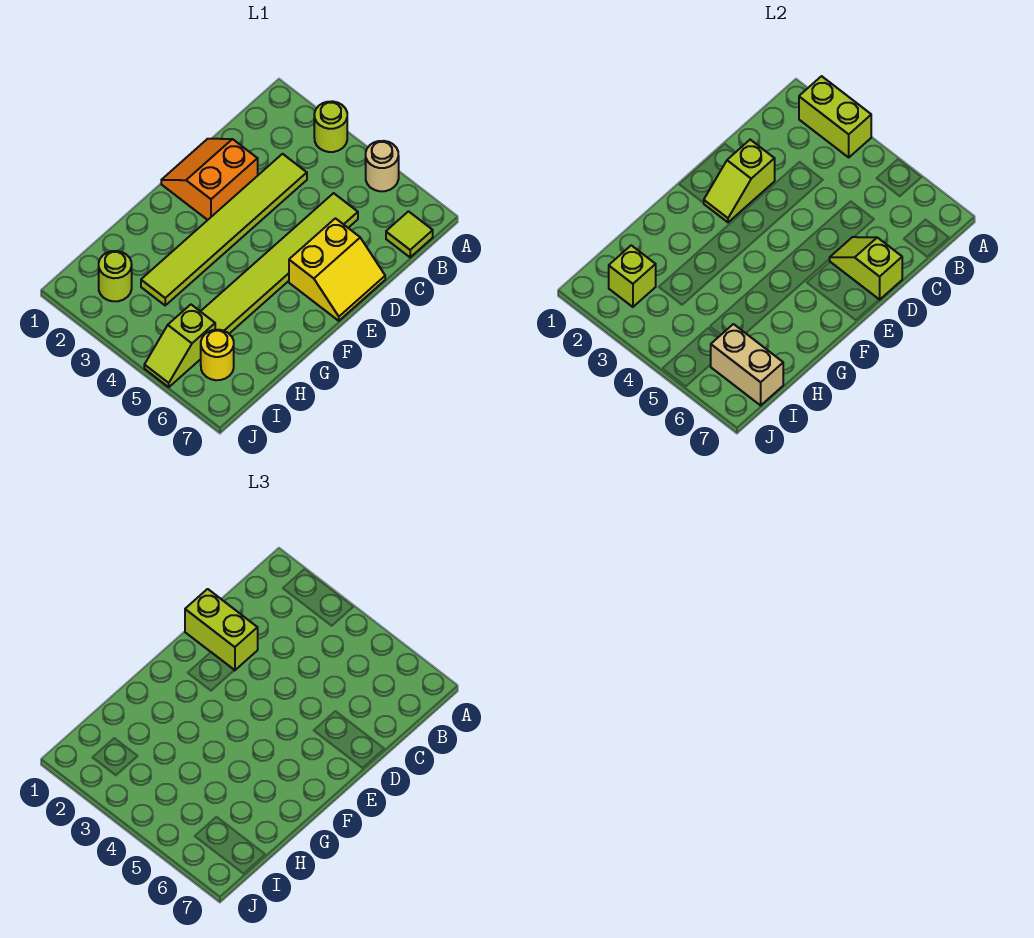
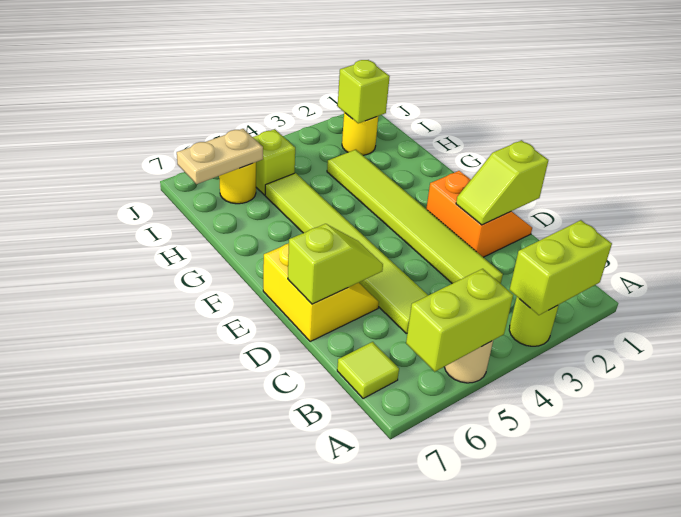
lime brick D1:D2 level 3 -> lime brick A5:A6 level 2
lime slope D2:E2 level 2 top D -> lime slope D1:D2 level 2 top 1
yellow slope D6:E7 level 1 top 6 -> yellow slope D6:E7 level 1 top 7
lime round brick I2 level 1 -> yellow round brick I2 level 1
tan brick I6:I7 level 2 -> tan plate I6:I7 level 2

